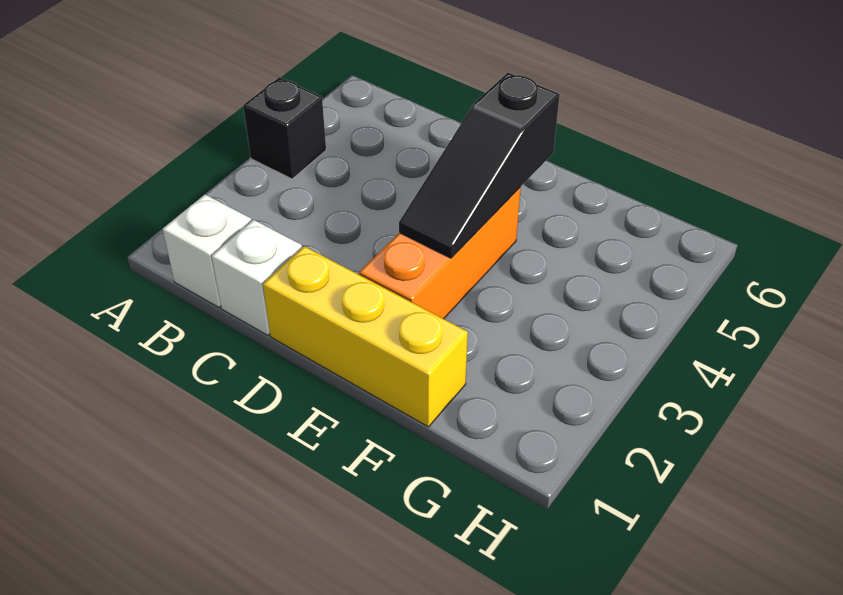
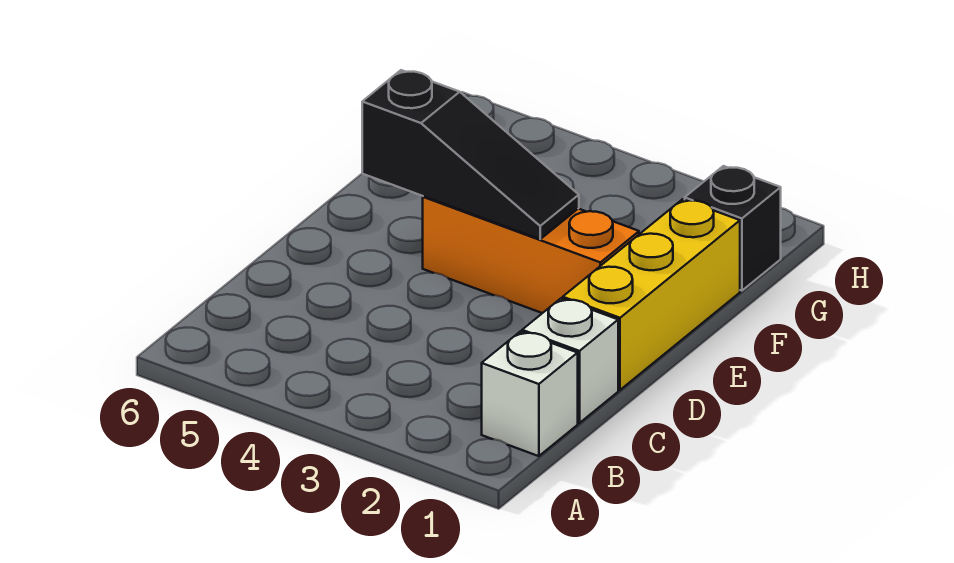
black brick A4 level 1 -> black brick G1 level 1

